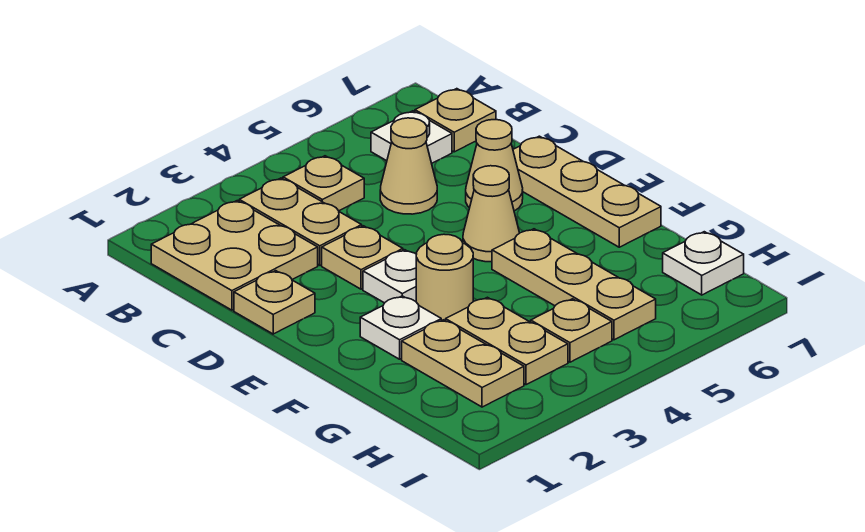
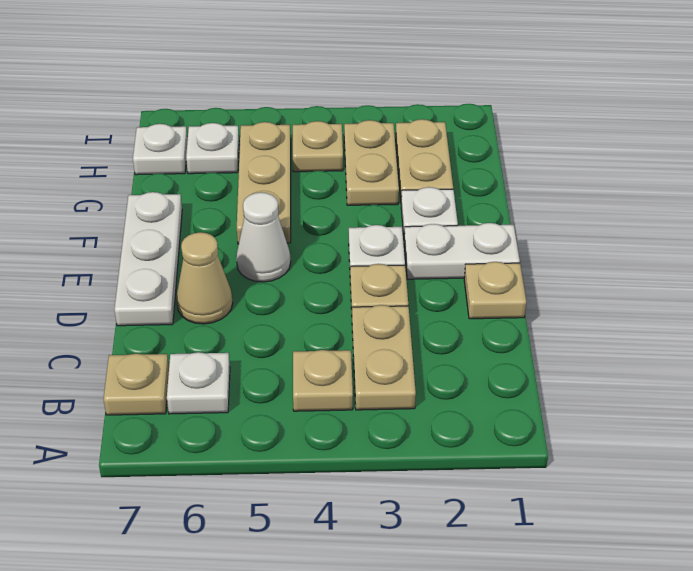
tan plate B1:C2 level 1 -> none
tan cone C5 level 1 -> none
tan plate D7:F7 level 1 -> white plate D7:F7 level 1
none -> white plate E1:E2 level 1
tan cone E5 level 1 -> white cone E5 level 1
tan round brick F3 level 1 -> none
none -> white plate H6 level 1

